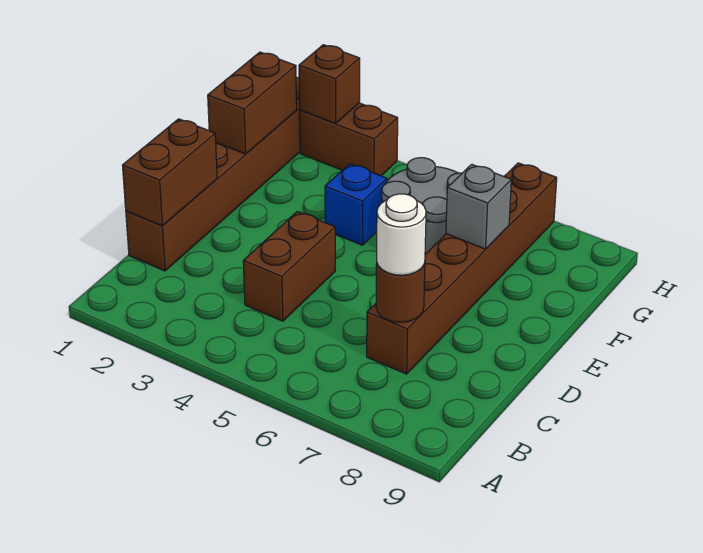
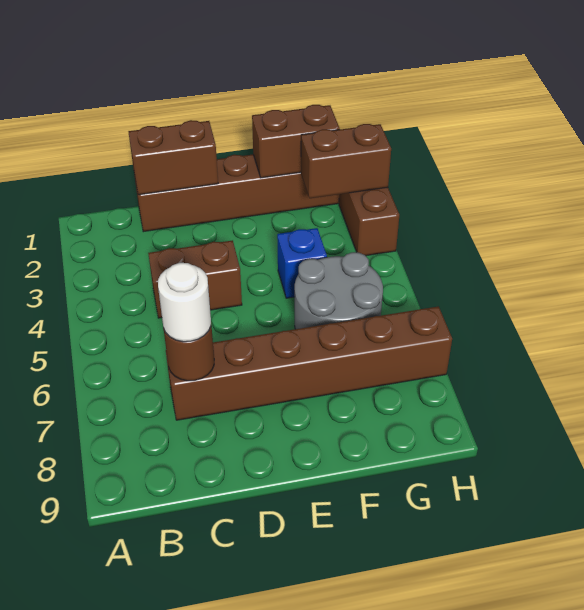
grey brick F7 level 2 -> none
brown brick H2 level 2 -> brown brick G2:H2 level 2

